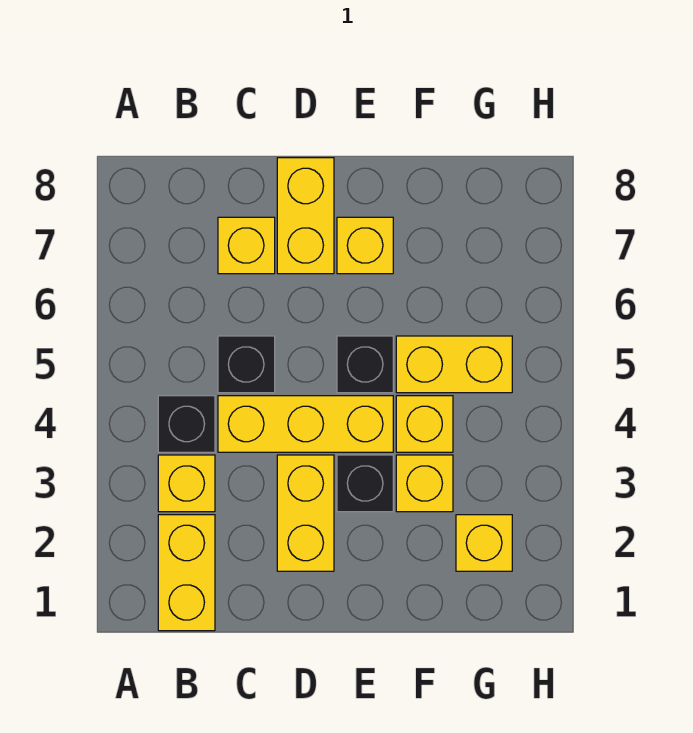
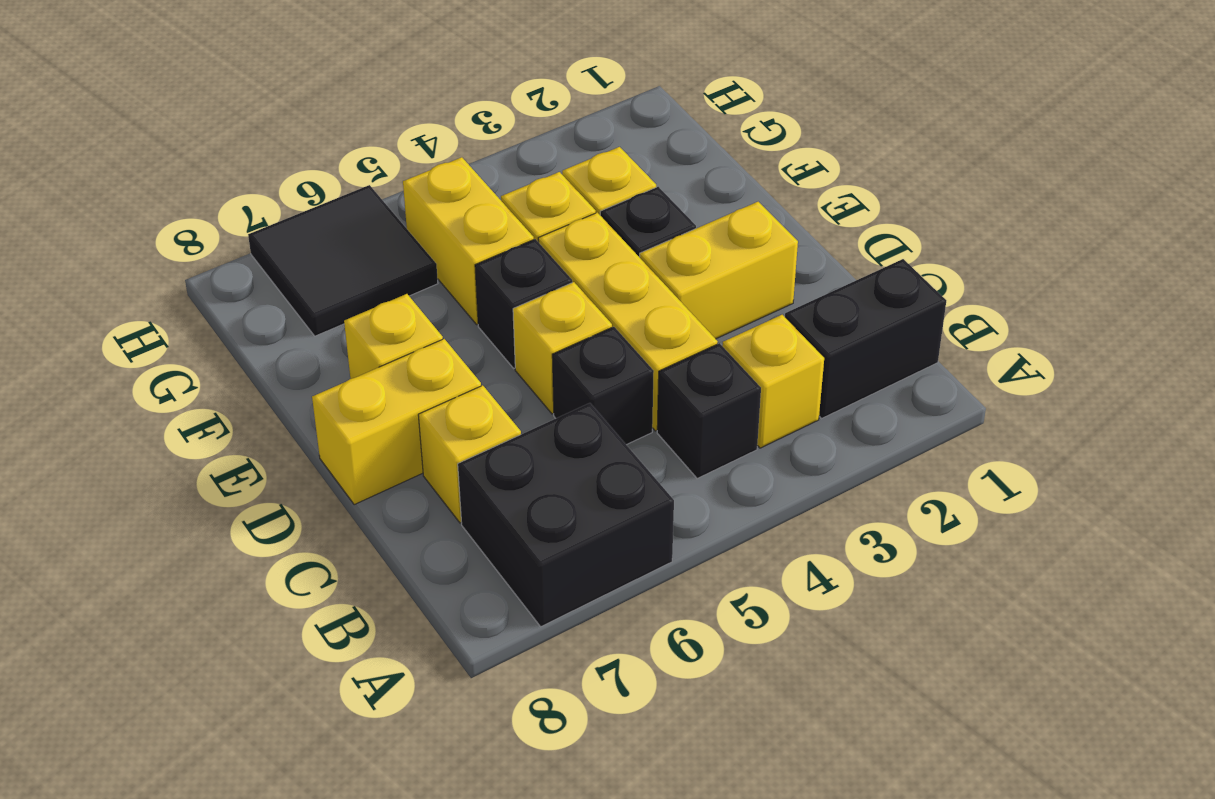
none -> black brick A6:B7 level 1
yellow brick B1:B2 level 1 -> black brick B1:B2 level 1
yellow brick G2 level 1 -> yellow brick D5 level 1
none -> black tile G6:H7 level 1

